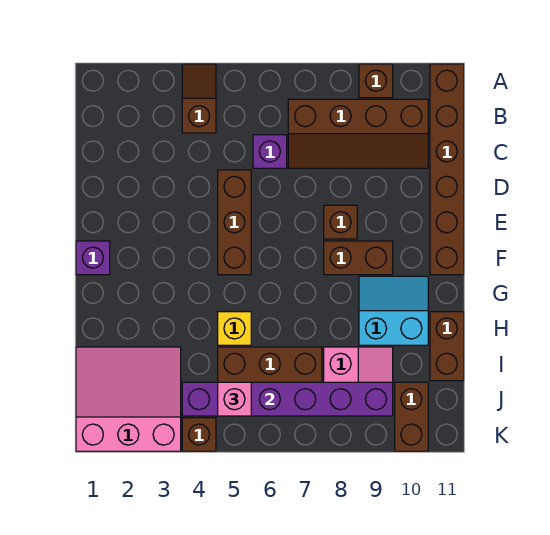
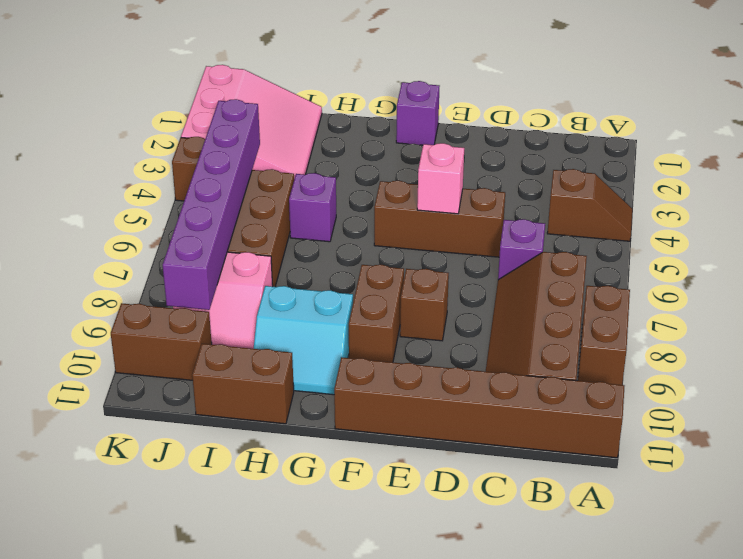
brown brick A9 level 1 -> brown brick A8:A9 level 1
cyan slope G9:H10 level 1 top H -> cyan slope G9:H10 level 1 top 9
yellow brick H5 level 1 -> purple brick H5 level 1
pink brick J5 level 3 -> pink brick E5 level 2

